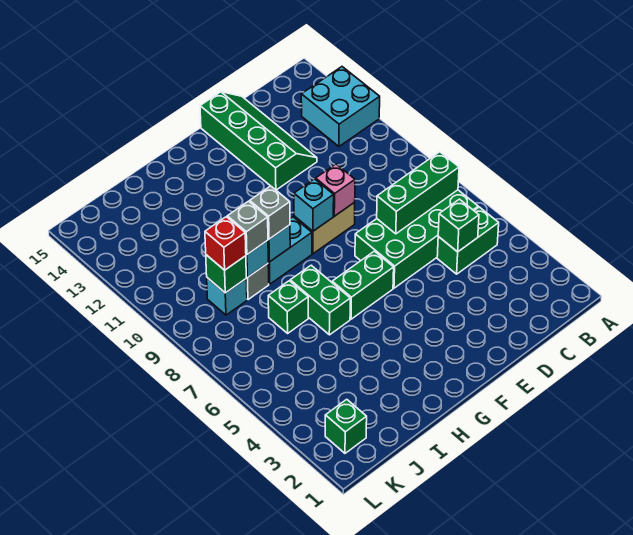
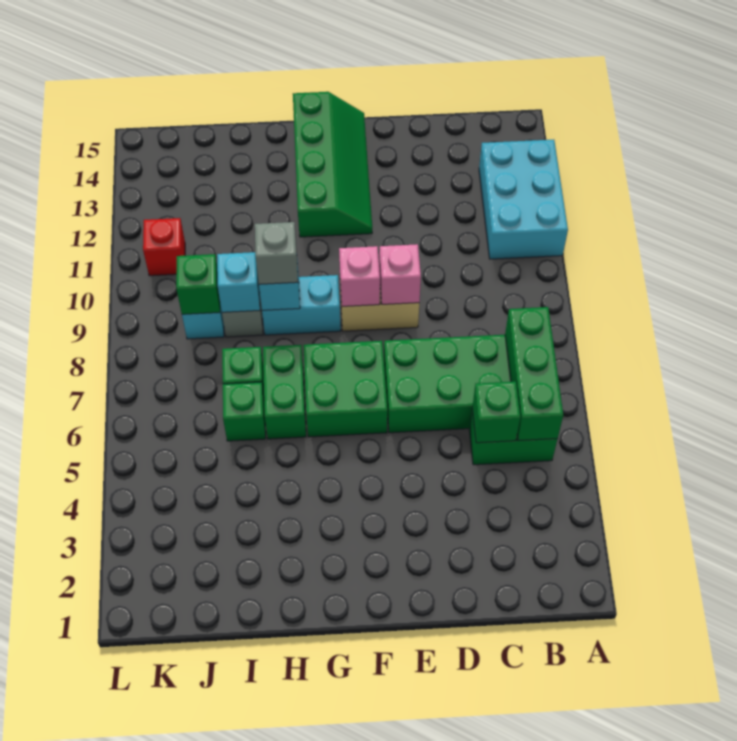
cyan brick A12:B13 level 1 -> cyan brick A11:B13 level 1
green brick B7:D7 level 2 -> green brick B5:B7 level 2
green slope D12:E15 level 1 top E -> green slope F12:G15 level 1 top G
green brick F6:G6 level 1 -> green brick F6:G7 level 1
cyan brick F9 level 2 -> pink brick F9 level 2
grey brick I9 level 3 -> none
red brick J9 level 3 -> red brick K11 level 1
green brick K2 level 1 -> green brick I6 level 1

